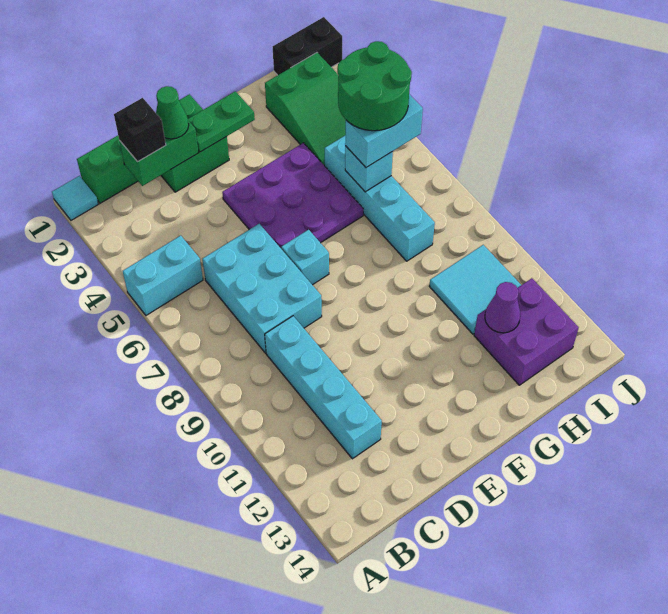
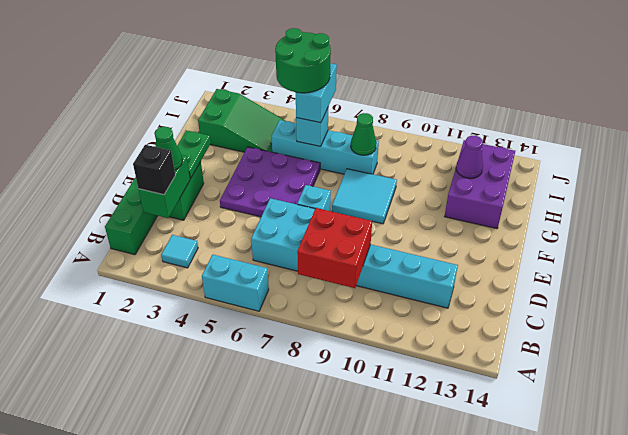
cyan tile A1 level 1 -> cyan tile B3 level 1
cyan brick A5:B5 level 1 -> cyan brick A5:A6 level 1
none -> red brick B8:C9 level 2
none -> green cone H8 level 2
cyan tile H10:I11 level 1 -> cyan tile F8:G9 level 1
purple brick H12:I13 level 1 -> purple brick G12:I13 level 1
black brick I1:J1 level 1 -> none

